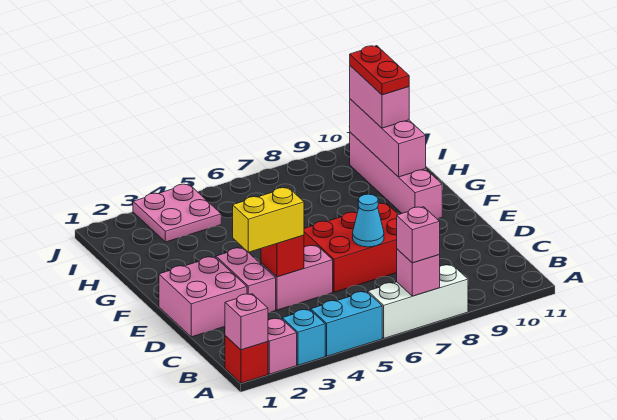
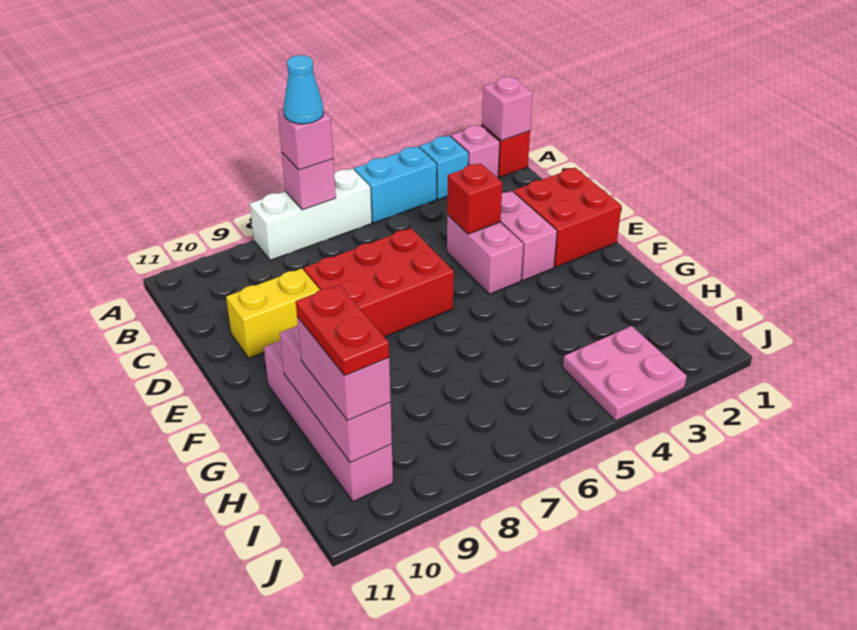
pink brick D1:E2 level 1 -> red brick D1:E2 level 1
yellow brick D3:D4 level 3 -> yellow brick D9:D10 level 1
pink brick D4:D5 level 1 -> pink brick D4:E4 level 1
cyan cone D7 level 2 -> cyan cone A7 level 4

